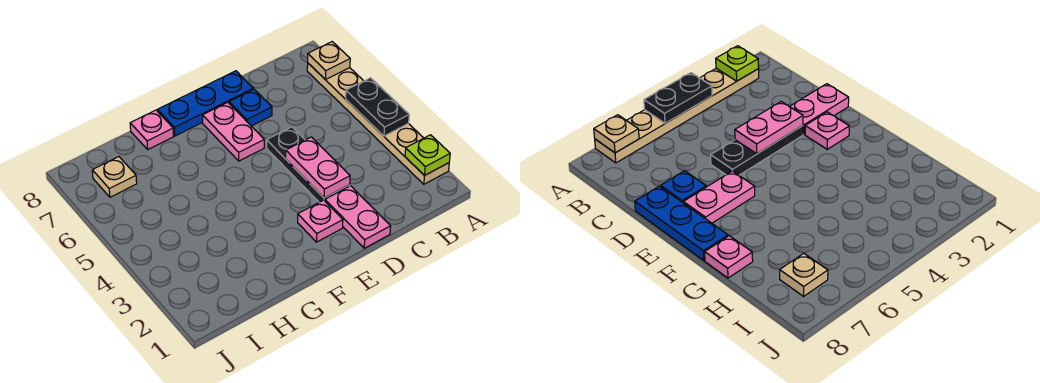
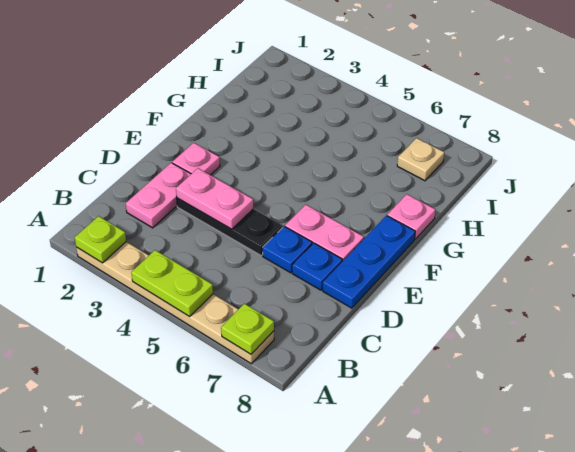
black plate A4:A5 level 2 -> lime plate A4:A5 level 2
tan plate A7 level 2 -> lime plate A7 level 2
pink plate D1:D2 level 1 -> pink plate C2:D2 level 1
none -> blue plate D6 level 1

